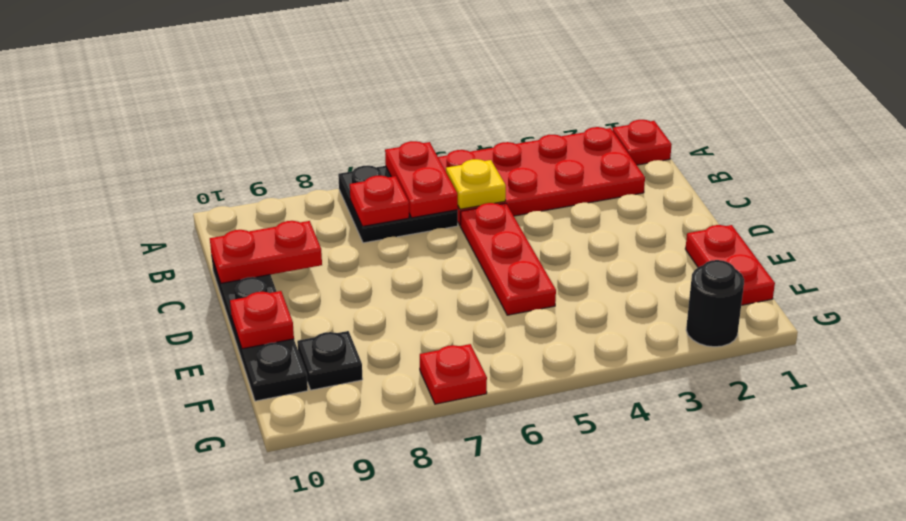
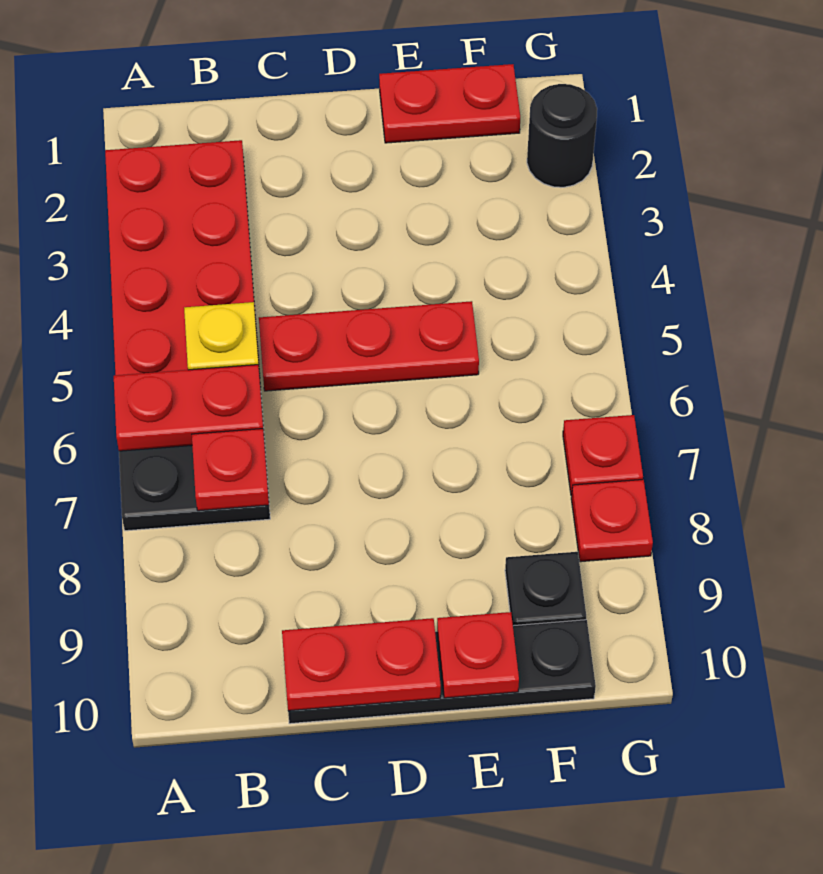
red plate A1 level 1 -> red plate G8 level 1
red plate C9:C10 level 2 -> red plate C10:D10 level 2

